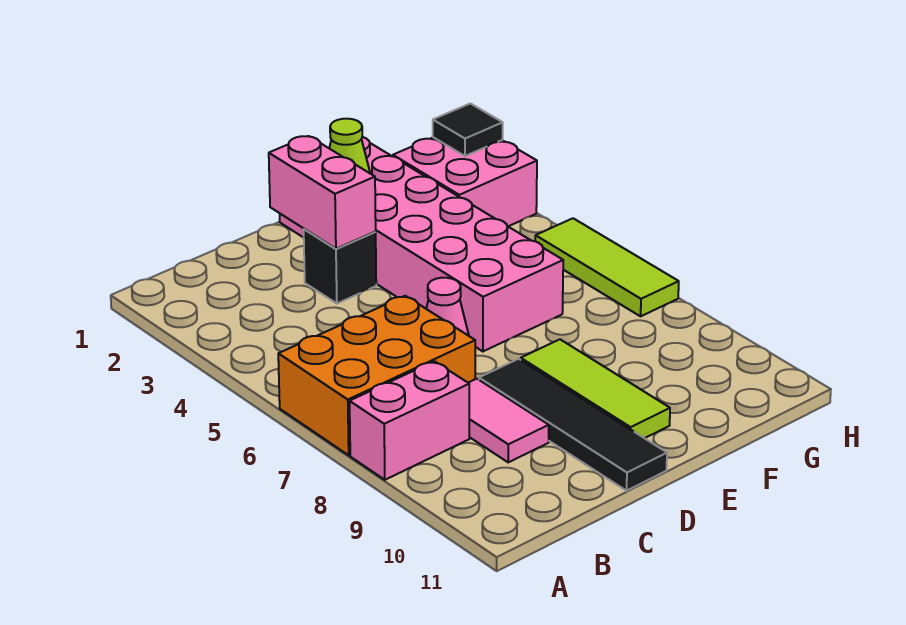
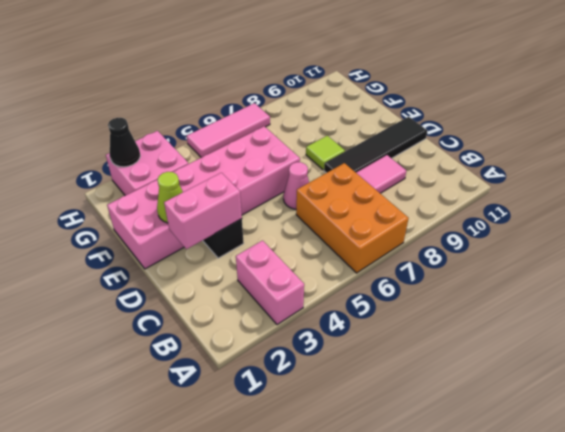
pink brick A8:B8 level 1 -> pink brick A3:B3 level 1
lime tile E8:E10 level 1 -> lime tile E8 level 1
black tile H2 level 2 -> black cone H2 level 2
lime tile H5:H7 level 1 -> pink tile H5:H7 level 1

